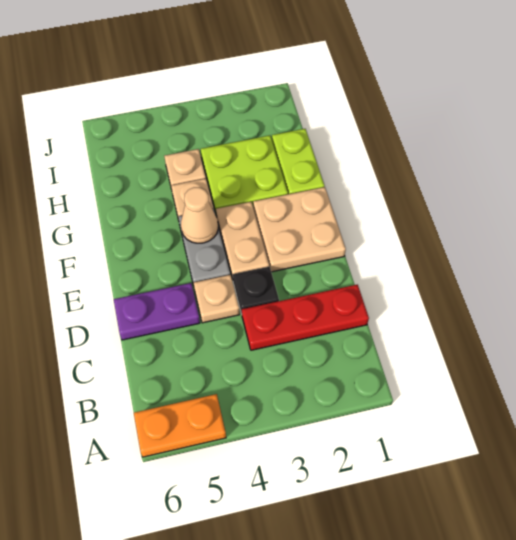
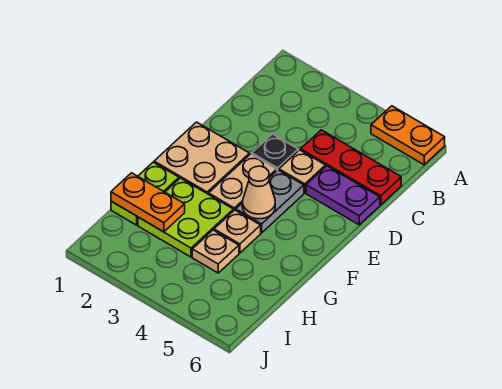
red plate C1:C3 level 1 -> red plate C4:C6 level 1
none -> orange plate H1:H2 level 2

